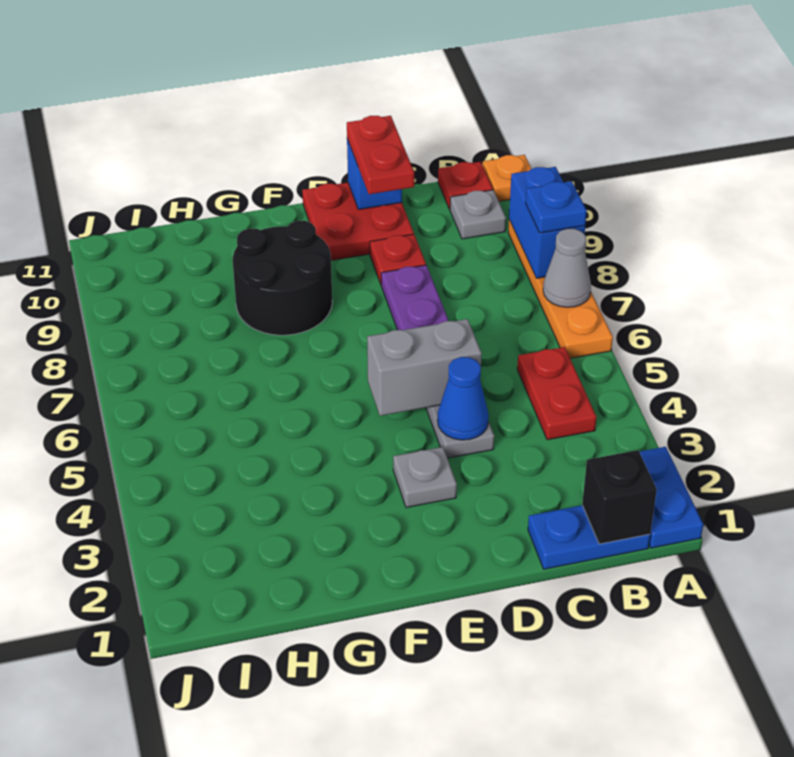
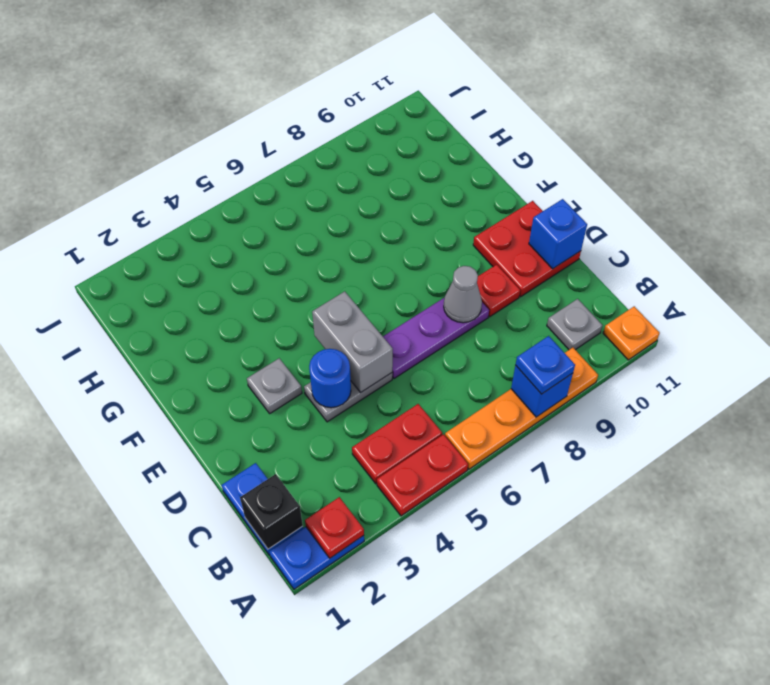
grey cone A7 level 2 -> grey cone D8 level 2
blue brick A8:A9 level 2 -> blue brick A8 level 2
red plate B11 level 1 -> red plate A2 level 2
blue cone D4 level 2 -> blue round brick D4 level 2
red plate D10:D11 level 3 -> red plate A4:A5 level 1
black round brick F8:G9 level 1 -> none

